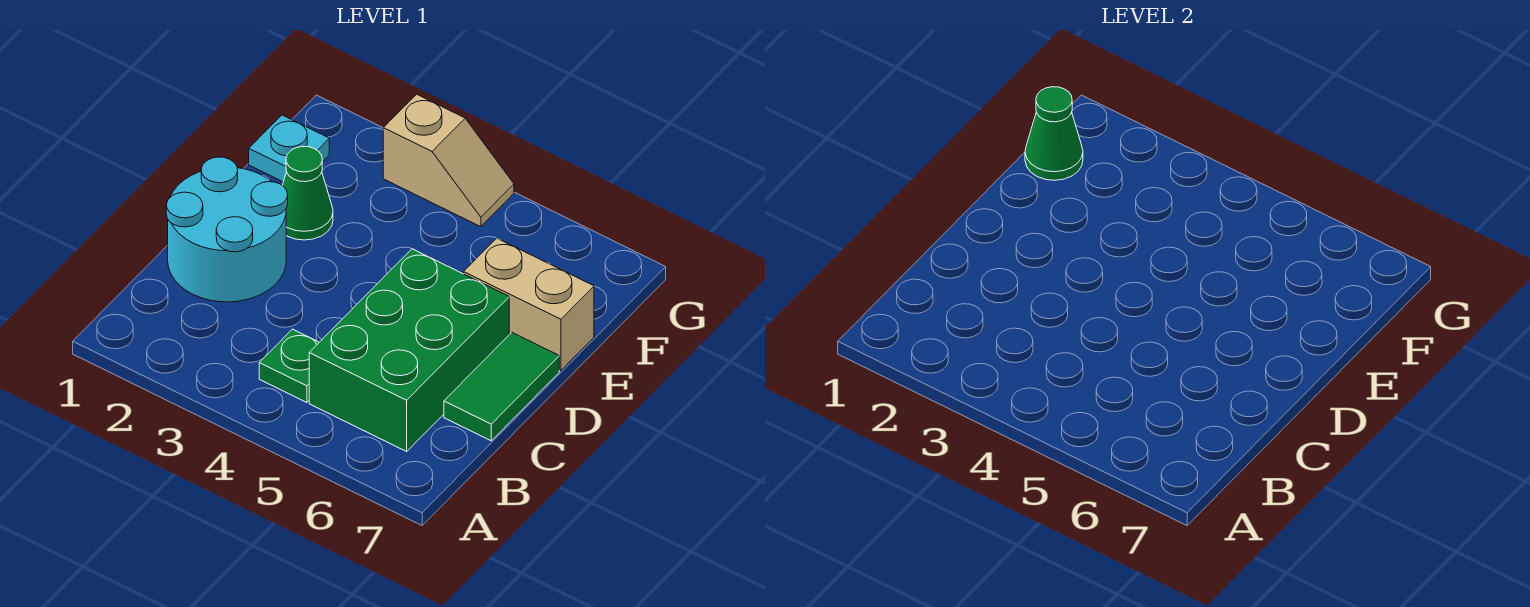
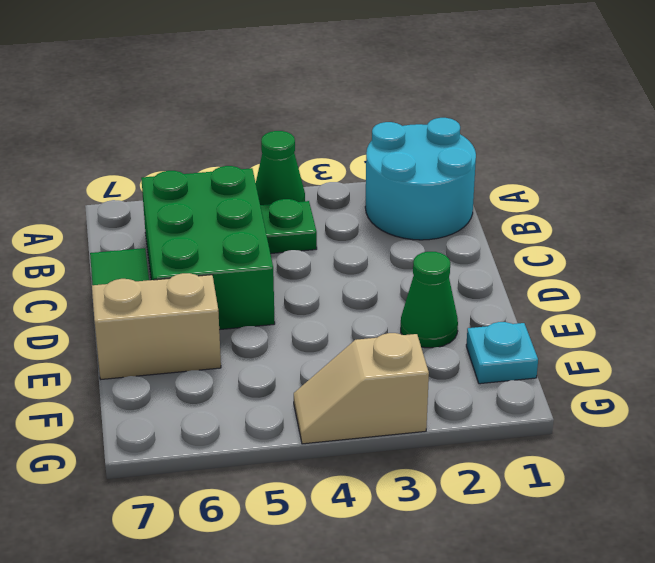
cyan round brick C1:D2 level 1 -> cyan round brick A1:B2 level 1
green cone F1 level 2 -> green cone A4 level 1

